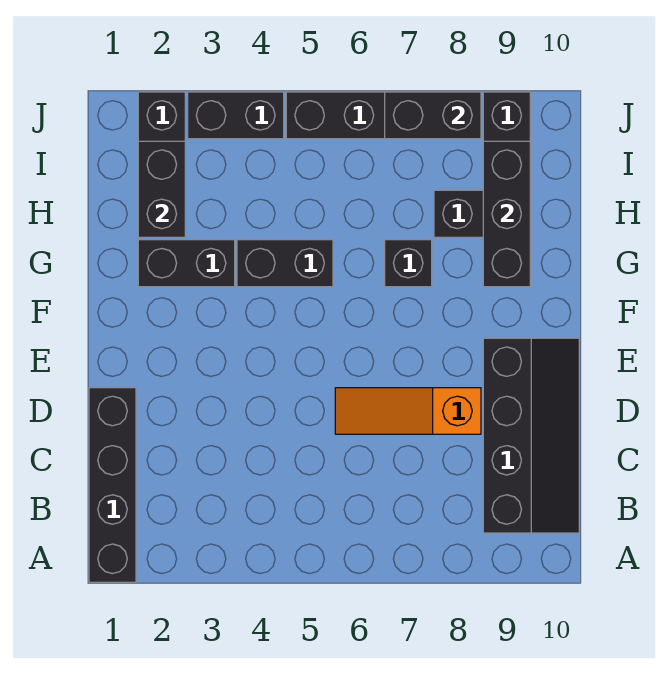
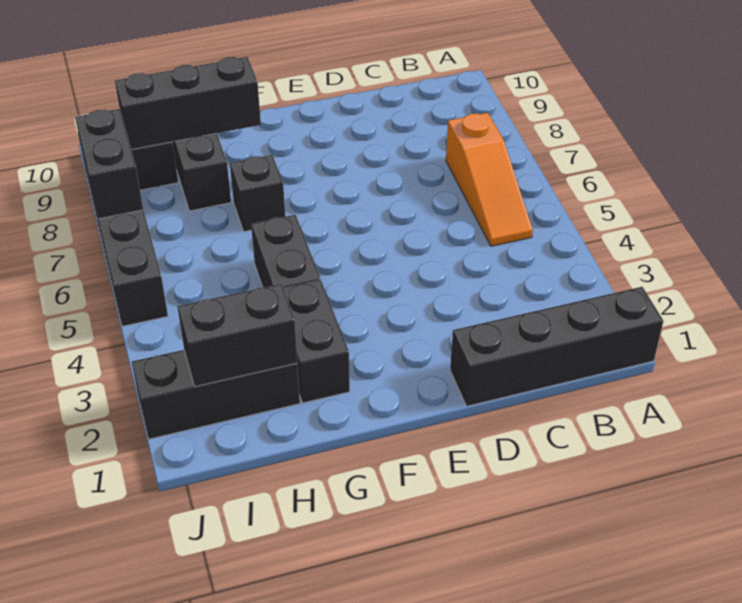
black slope B9:E10 level 1 top 9 -> none
orange slope D6:D8 level 1 top 8 -> orange slope B5:B7 level 1 top 7
black brick J3:J4 level 1 -> none

